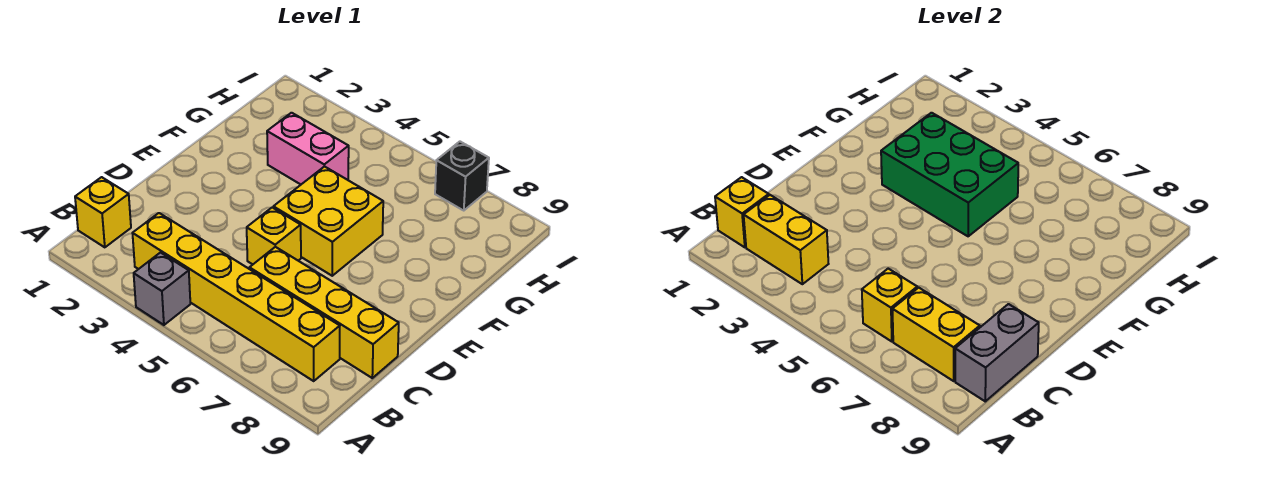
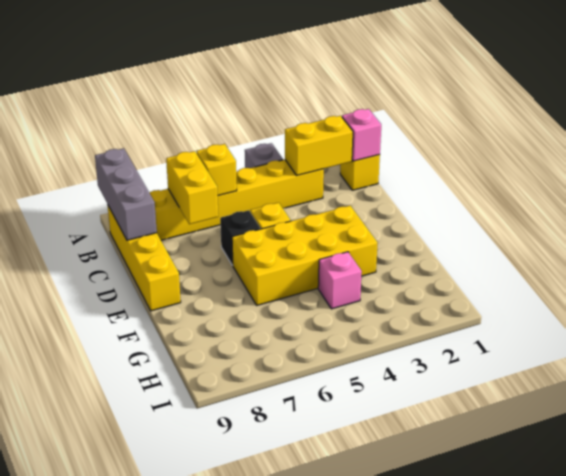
yellow brick B1 level 2 -> pink brick B1 level 2
yellow brick B7:B8 level 2 -> yellow brick B7:C7 level 2
grey brick B9:C9 level 2 -> grey brick A9:C9 level 2
yellow brick C6:C9 level 1 -> yellow brick B9:E9 level 1
yellow brick E5:F6 level 1 -> yellow brick E3:F6 level 1
green brick F3:G5 level 2 -> none
pink brick G3:G4 level 1 -> pink brick G4 level 1
black brick I7 level 1 -> black brick D6 level 1

